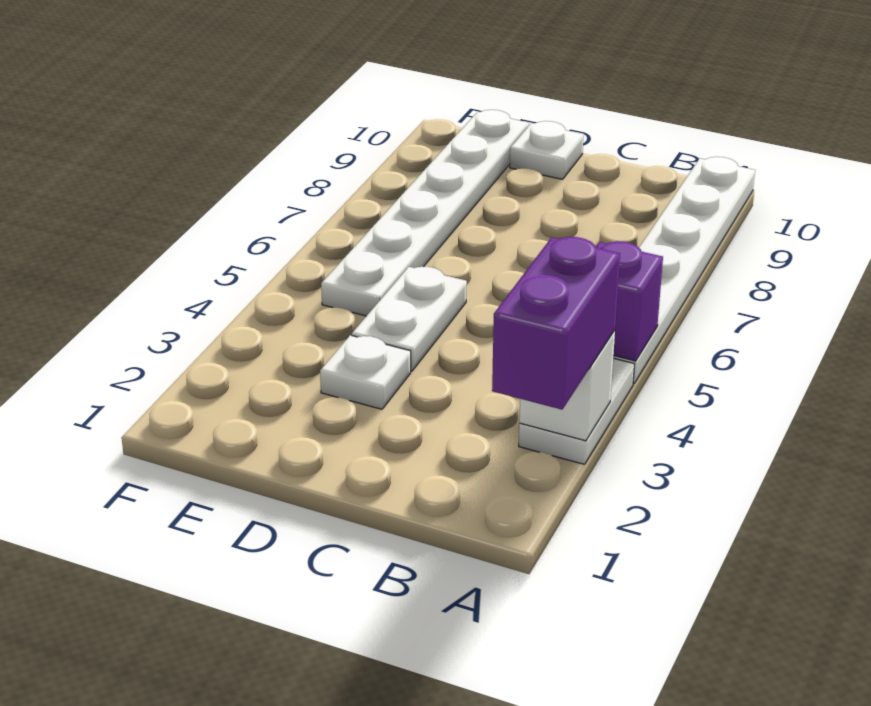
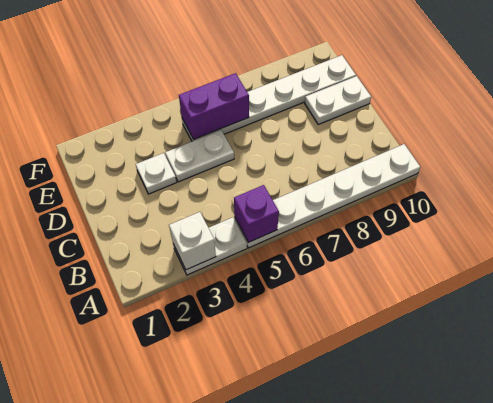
purple brick A2:A3 level 3 -> purple brick E5:E6 level 2
white plate D10 level 1 -> white plate D9:D10 level 1

